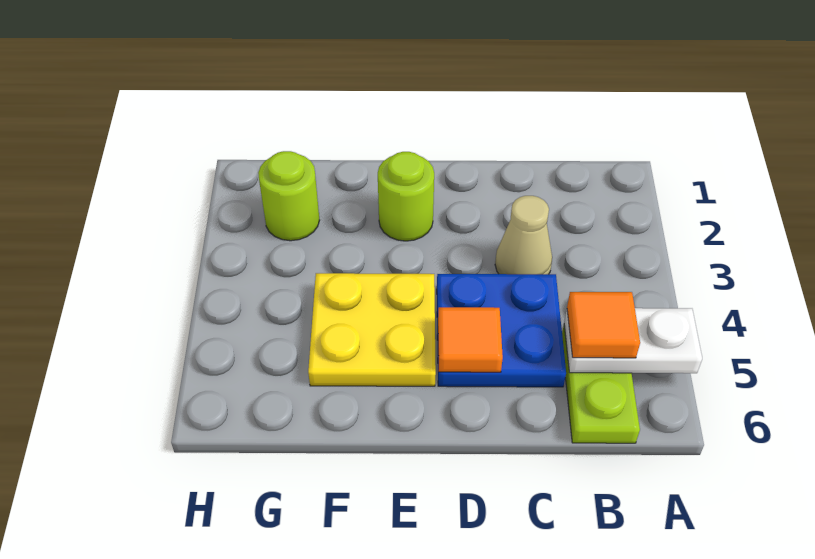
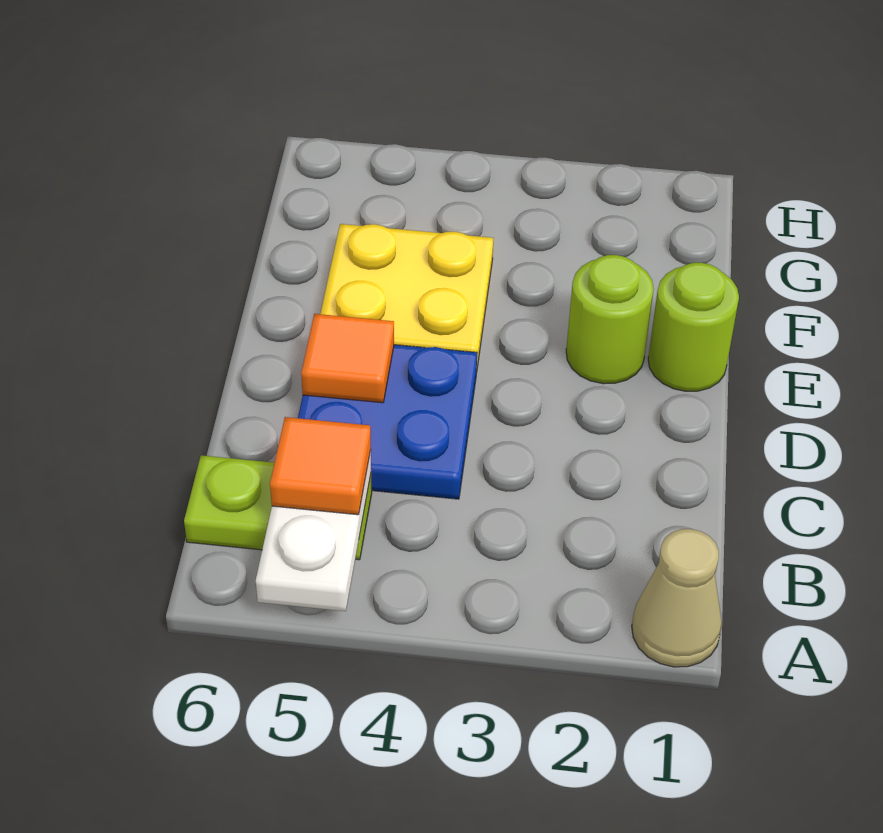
tan cone C3 level 1 -> tan cone A1 level 1
lime round brick G2 level 1 -> lime round brick E1 level 1

